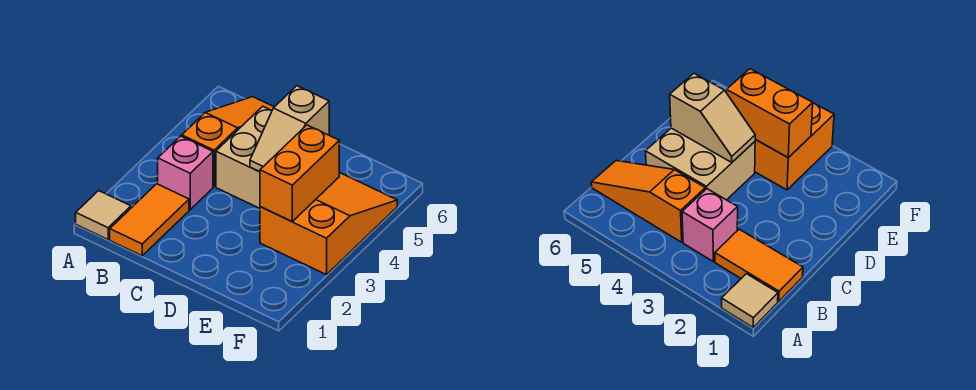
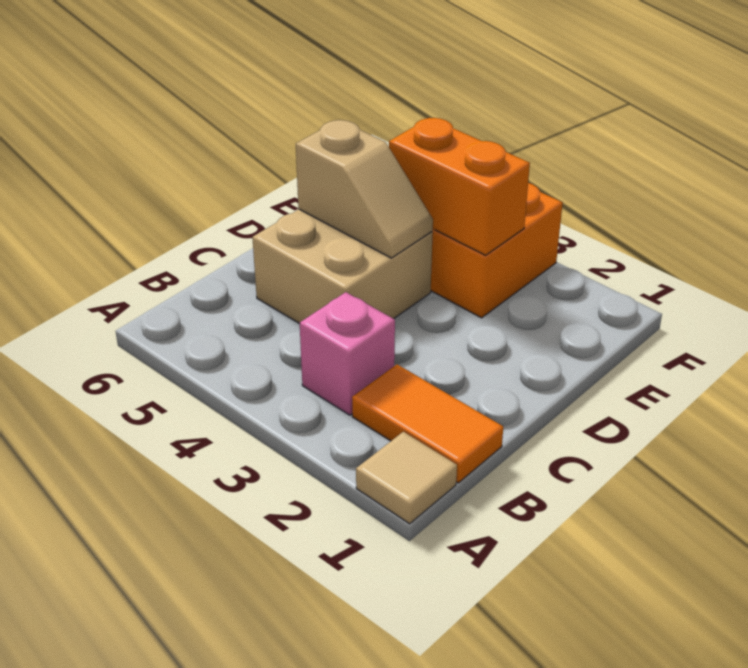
orange slope B4:B6 level 1 top 4 -> none

